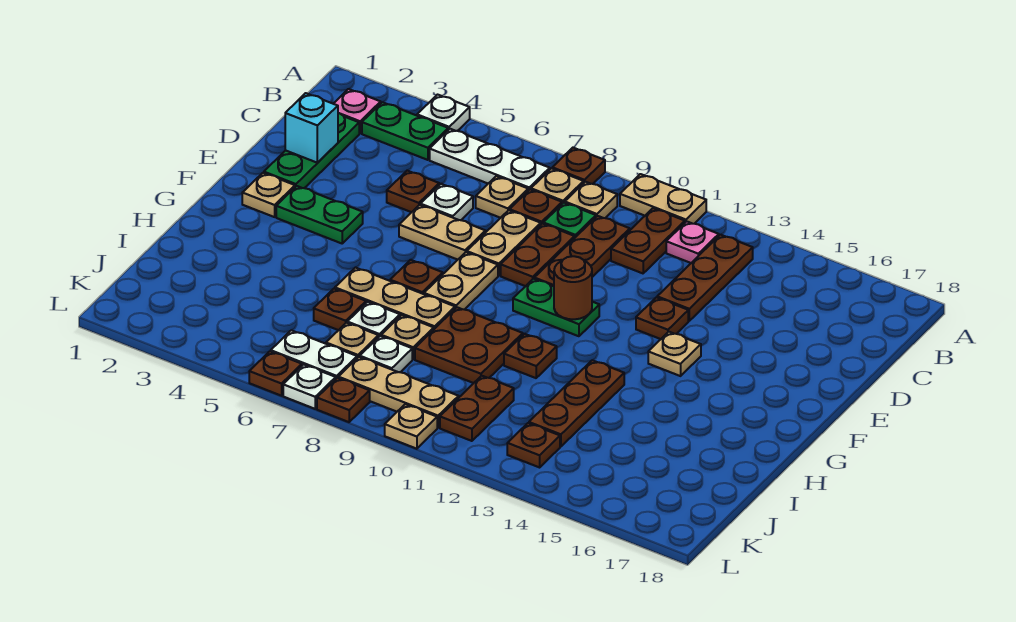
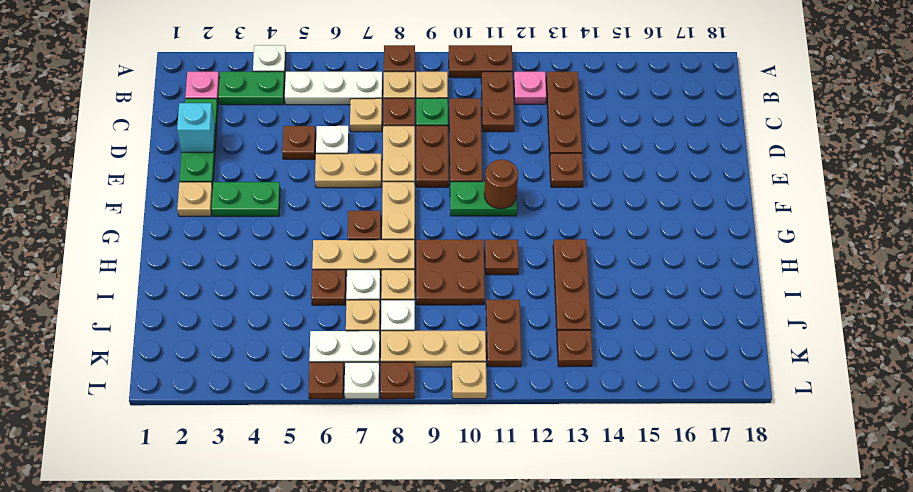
tan plate A10:A11 level 1 -> brown plate A10:A11 level 1
tan plate F14 level 1 -> none

